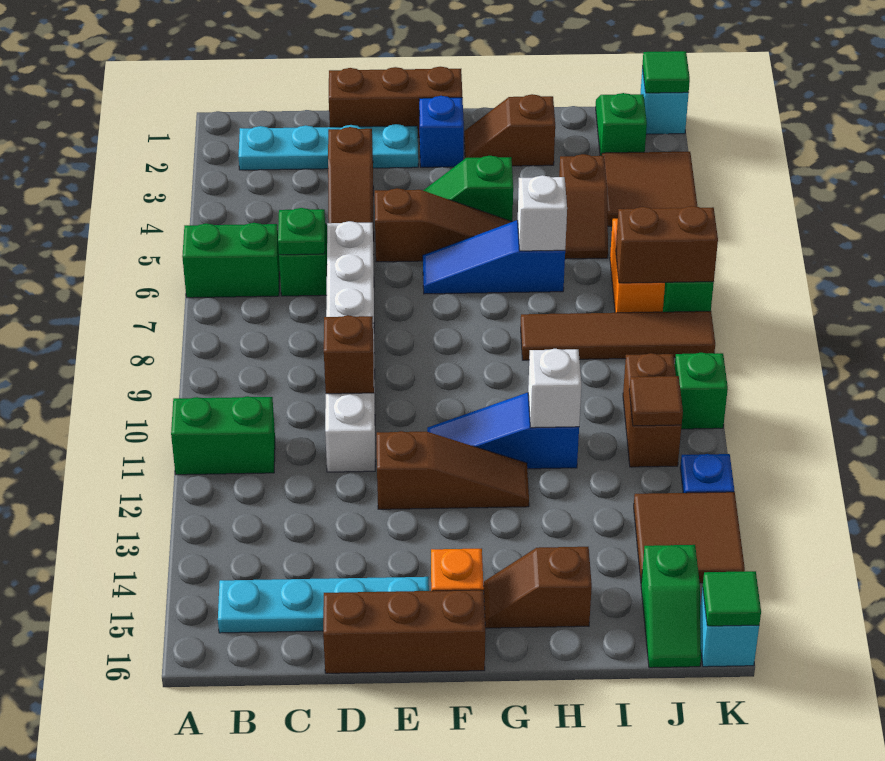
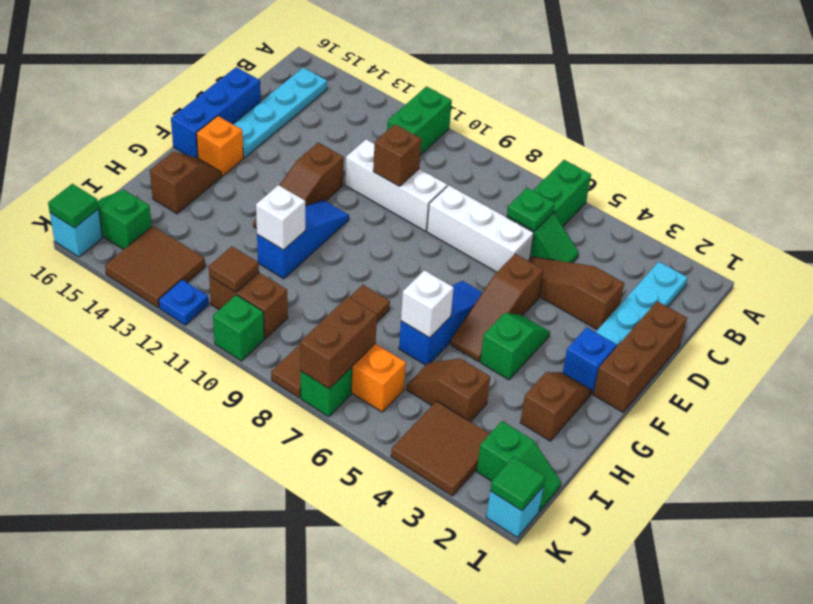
brown brick D16:F16 level 1 -> blue brick D16:F16 level 1

